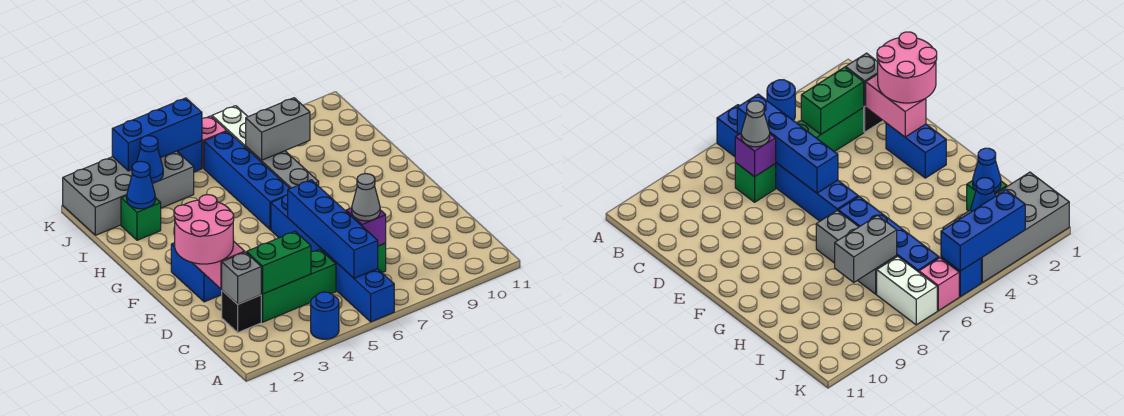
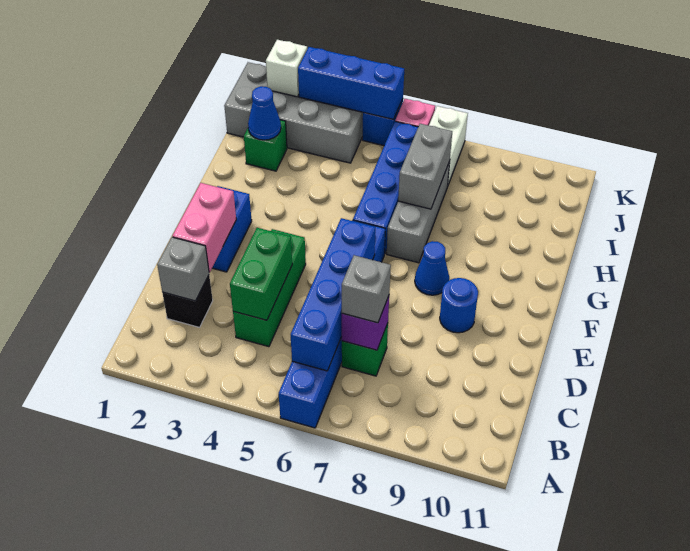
blue round brick A4 level 1 -> blue round brick E9 level 1
green brick C3:C5 level 1 -> green brick C4:E4 level 1
green brick C3:C4 level 2 -> green brick C4:D4 level 2
grey cone C7 level 3 -> grey brick C7 level 3
pink round brick D1:E2 level 3 -> none
grey brick I7:I8 level 2 -> grey brick H7:I7 level 2
blue cone J3 level 2 -> blue cone F8 level 1
none -> white brick K2 level 2

